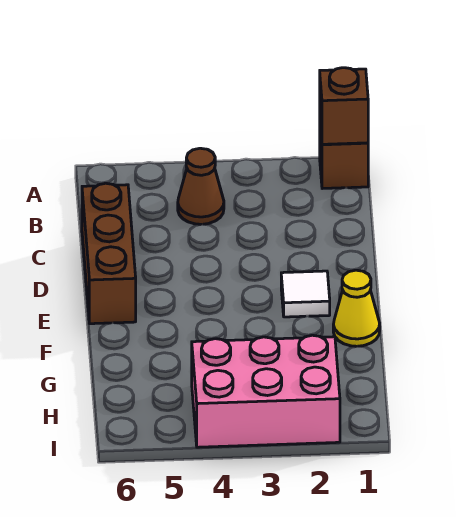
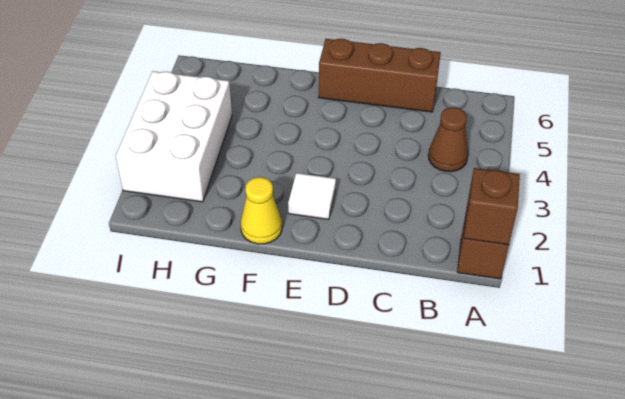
pink brick H2:I4 level 1 -> white brick H2:I4 level 1

